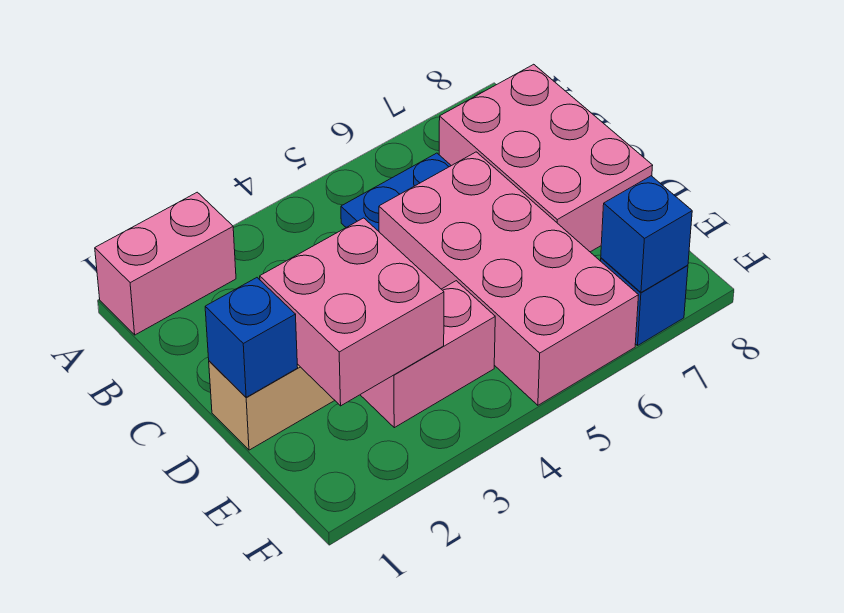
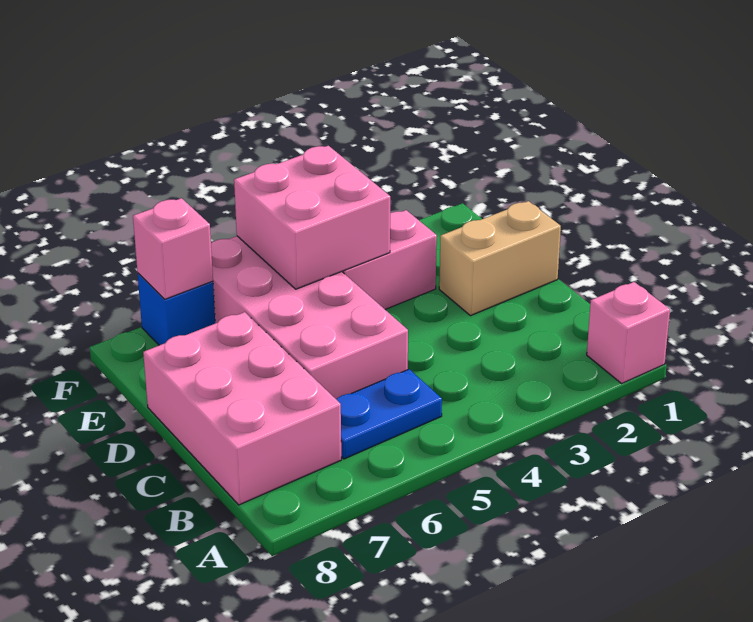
pink brick A1:A2 level 1 -> pink brick A1 level 1
blue brick D1 level 2 -> none
pink brick D2:E3 level 2 -> pink brick E4:F5 level 2
blue brick F7 level 2 -> pink brick F7 level 2

